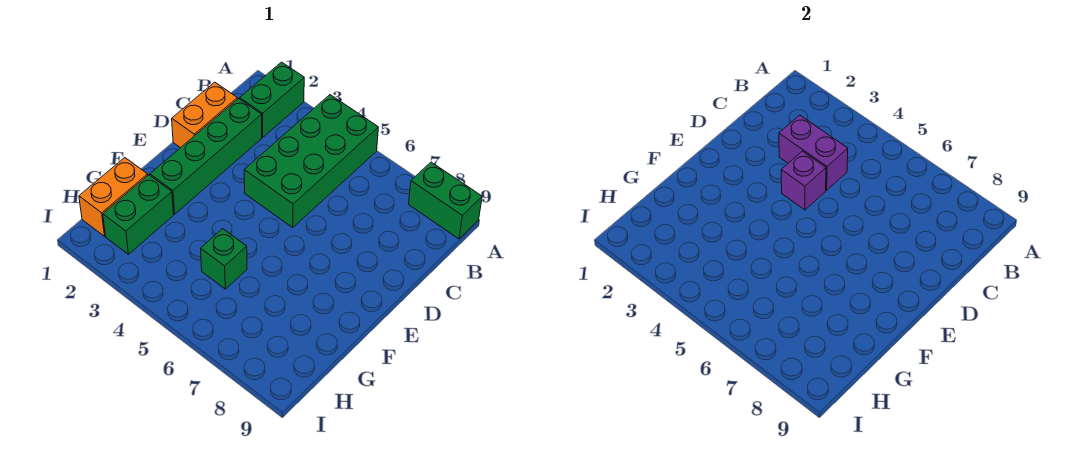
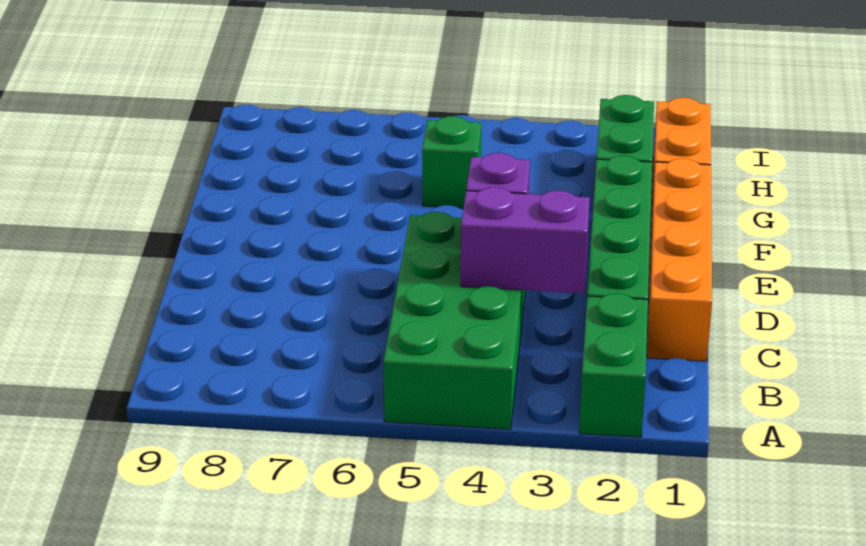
green brick A8:A9 level 1 -> none
orange brick C1:D1 level 1 -> orange brick C1:F1 level 1

